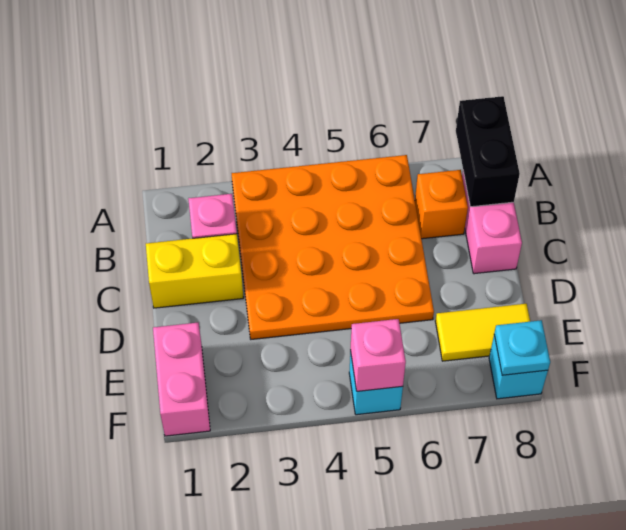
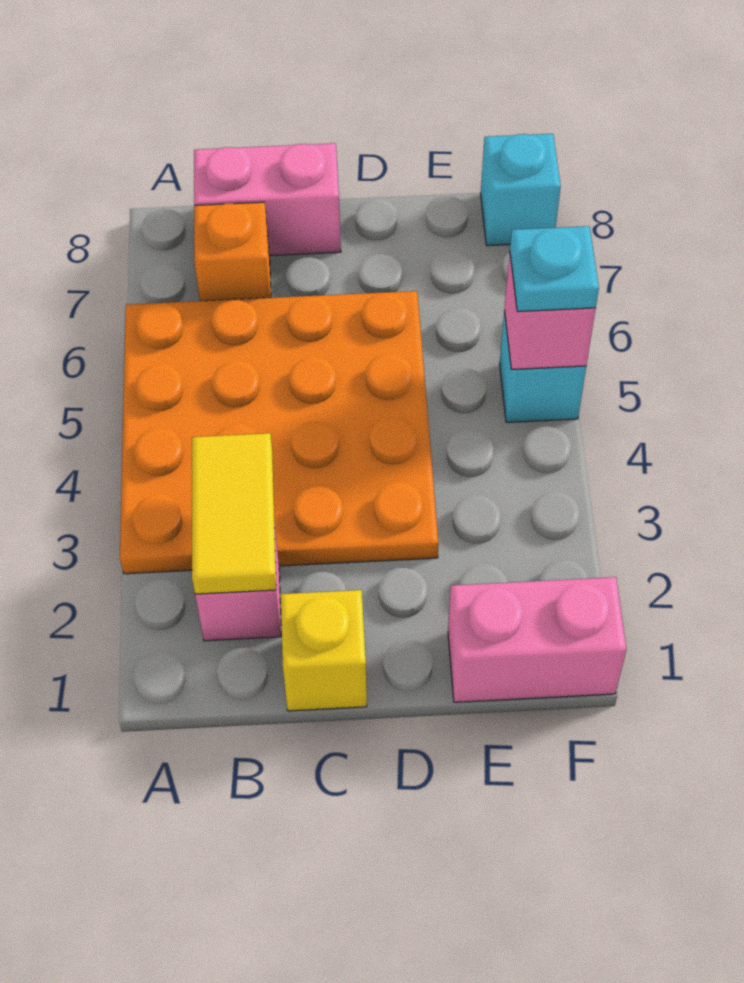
black brick A8:B8 level 2 -> none
yellow brick C1:C2 level 1 -> yellow brick C1 level 1
yellow tile E7:E8 level 1 -> yellow tile B2:B3 level 2
cyan plate F8 level 2 -> cyan plate F5 level 3

